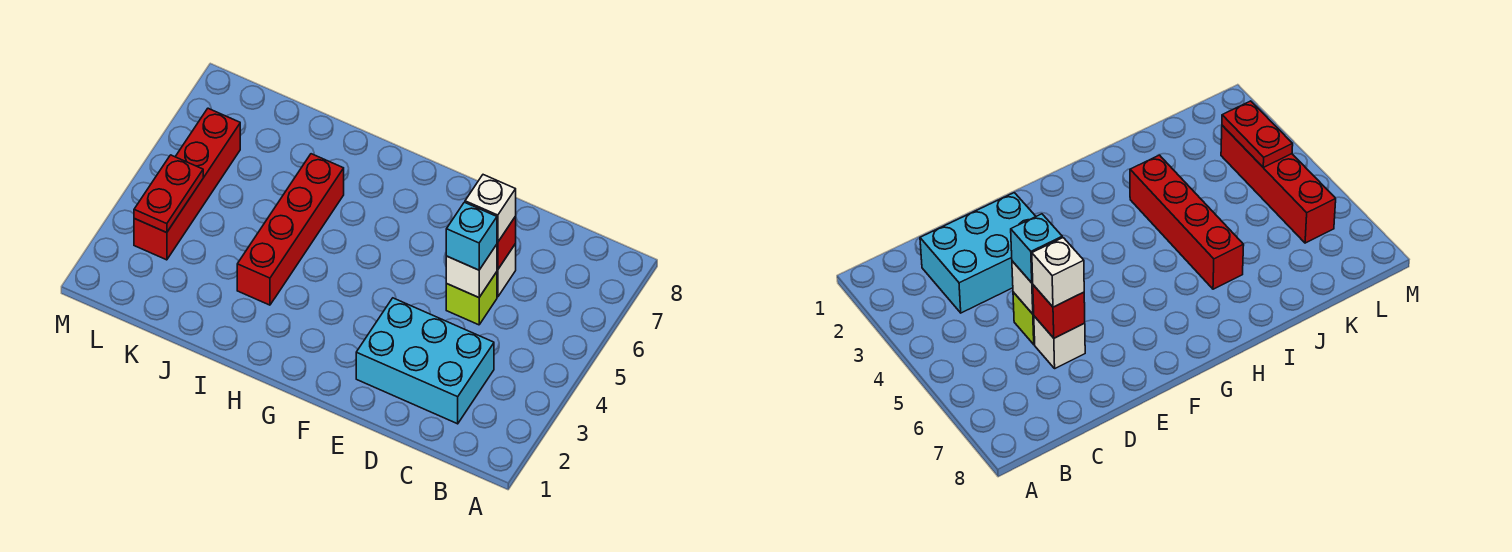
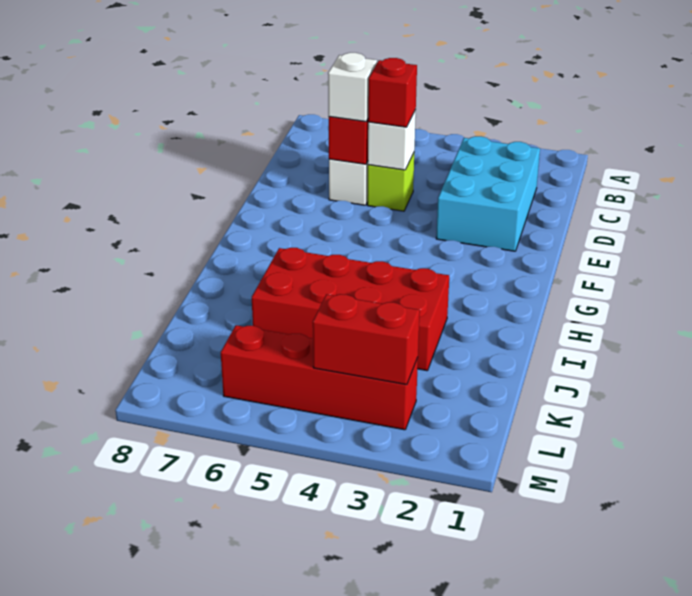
cyan brick D5 level 3 -> red brick D5 level 3
red brick I3:I6 level 1 -> red brick I3:J6 level 1
red plate L3:L4 level 2 -> red brick L3:L4 level 2

